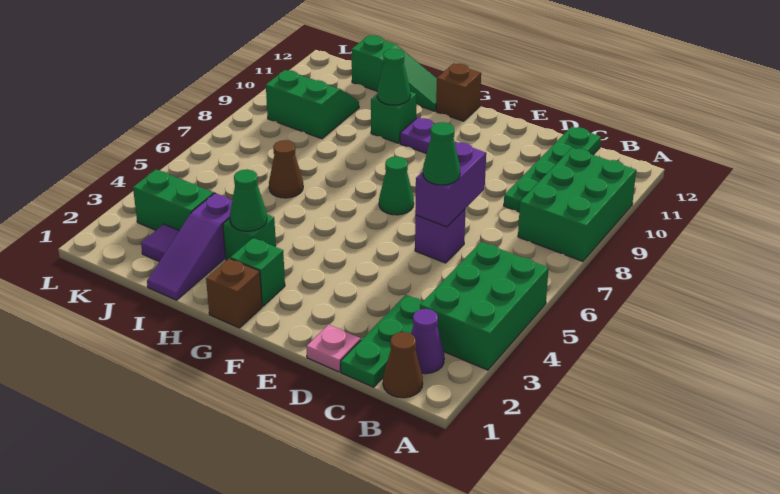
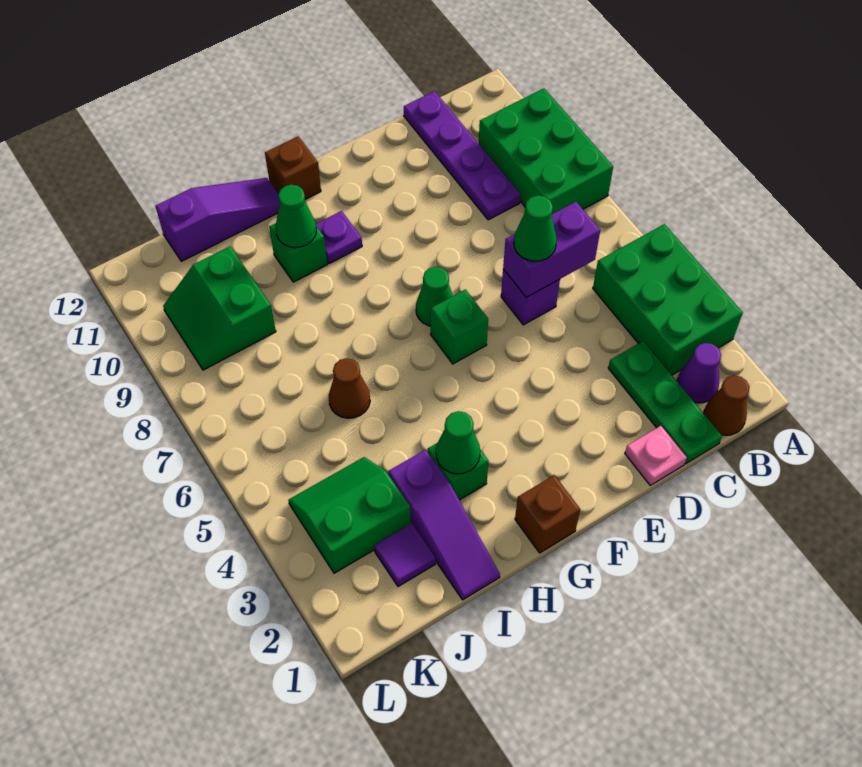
green plate C9:C12 level 1 -> purple plate C9:C12 level 1
purple brick D6:D7 level 2 -> purple brick C6:D6 level 2
green brick G2 level 1 -> green brick F6 level 1
green slope H12:J12 level 1 top J -> purple slope H12:J12 level 1 top J
green slope J9:K10 level 1 top 9 -> green slope J9:K10 level 1 top J

